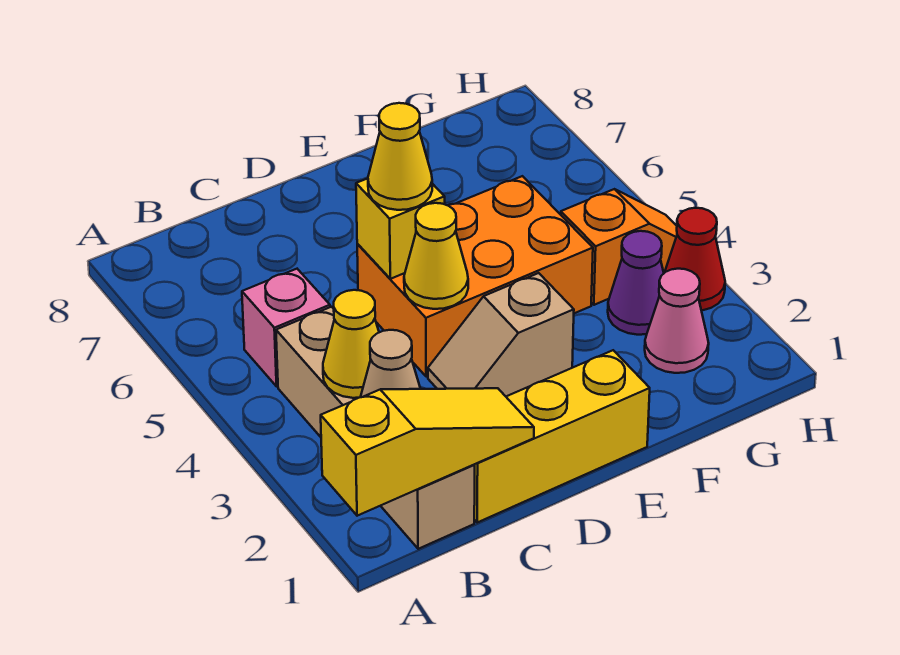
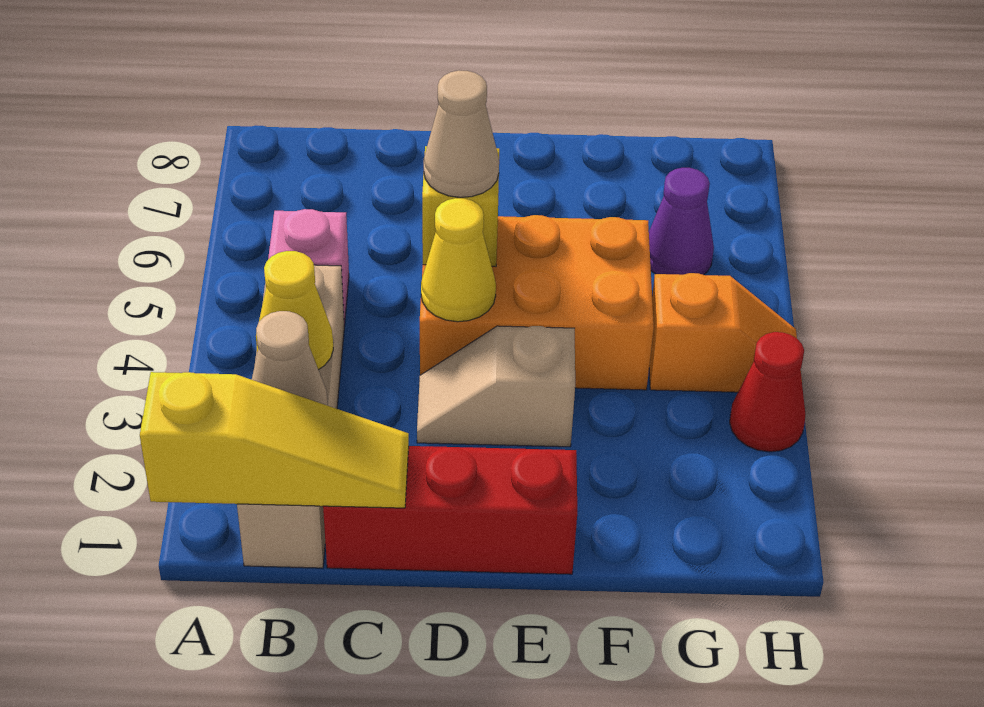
yellow brick C1:E1 level 1 -> red brick C1:E1 level 1
yellow cone D5 level 3 -> tan cone D5 level 3
pink cone G2 level 1 -> none
purple cone G3 level 1 -> purple cone G6 level 1

